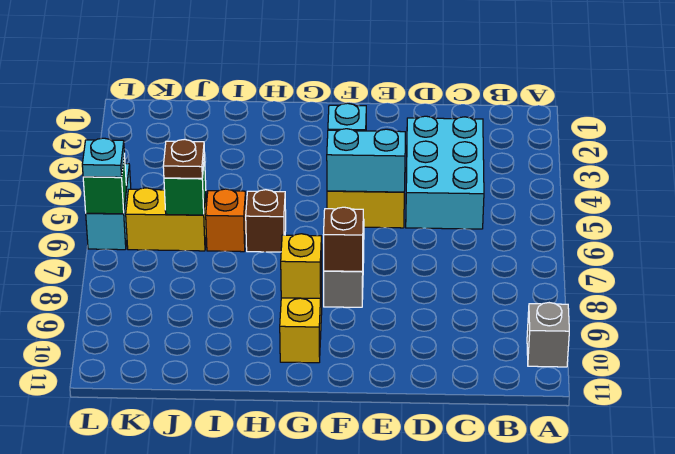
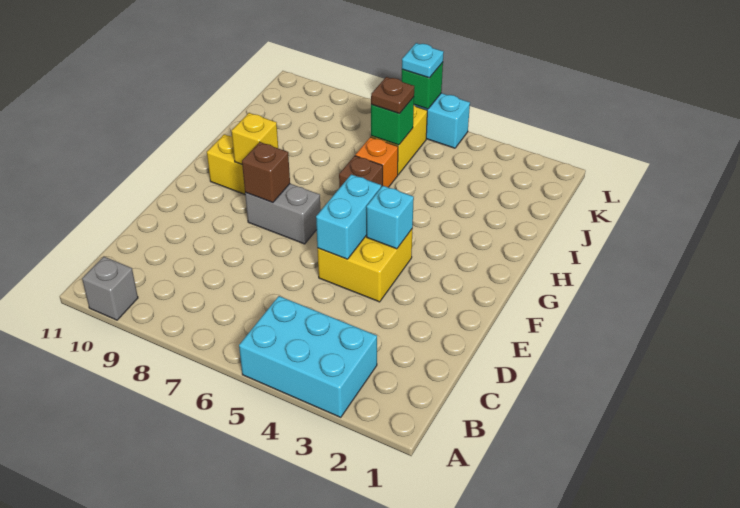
cyan brick C3:D5 level 1 -> cyan brick A3:B5 level 1

